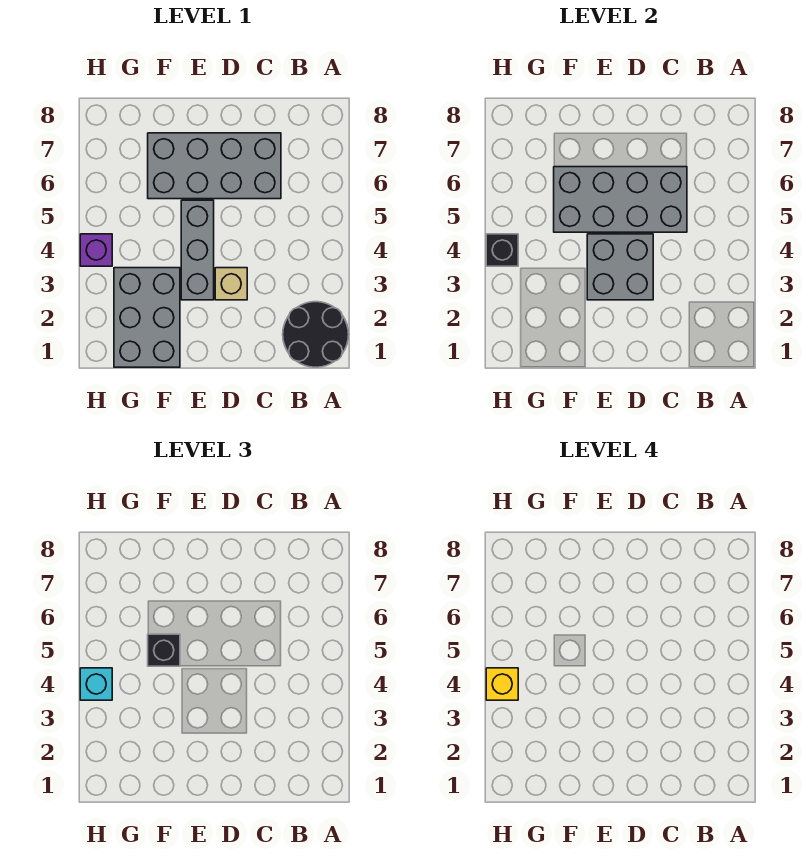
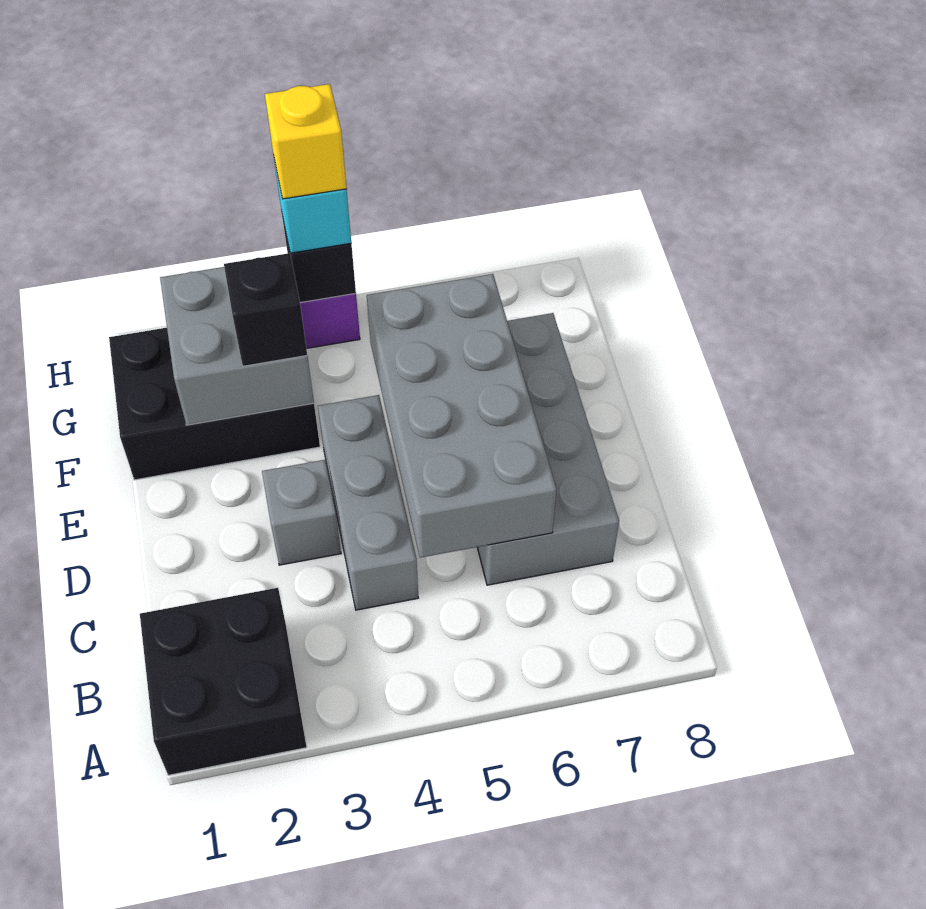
black round brick A1:B2 level 1 -> black brick A1:B2 level 1
tan brick D3 level 1 -> grey brick D3 level 1
grey brick D3:E4 level 2 -> grey brick F2:G3 level 2
grey brick E3:E5 level 1 -> grey brick C4:E4 level 1
grey brick F1:G3 level 1 -> black brick F1:G3 level 1
black brick F5 level 3 -> black brick F3 level 3

